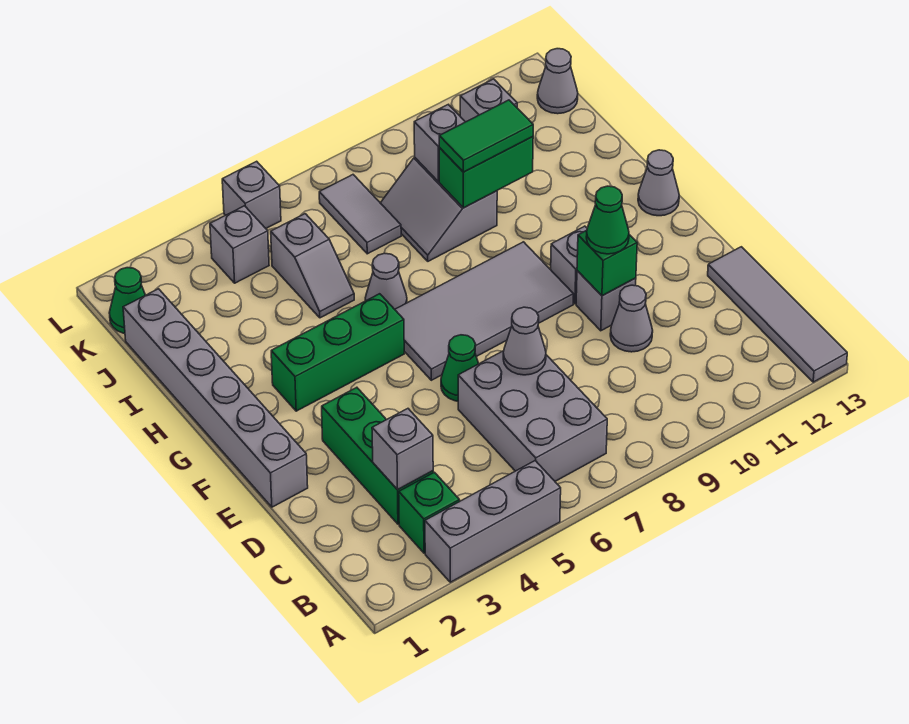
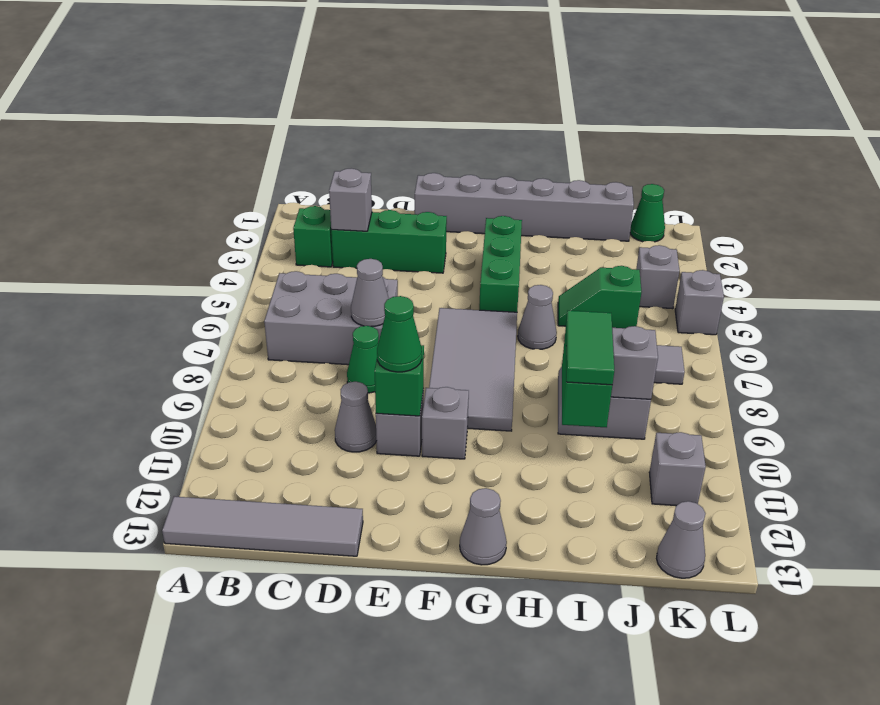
grey brick A3:A5 level 1 -> none
green cone E6 level 1 -> green cone D8 level 1
grey slope I5:J5 level 1 top J -> green slope I5:J5 level 1 top J

